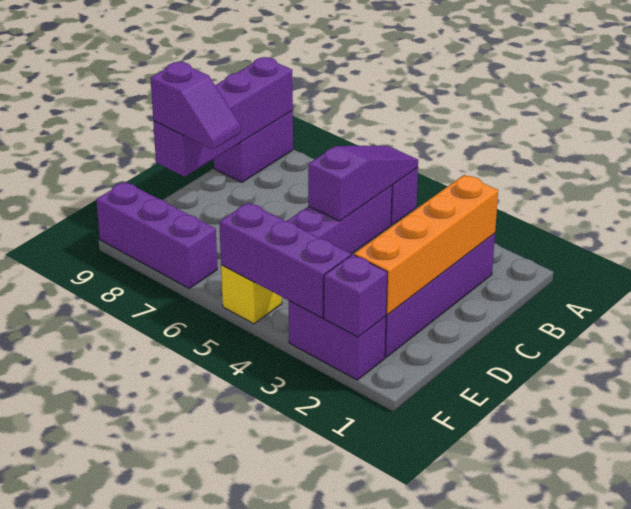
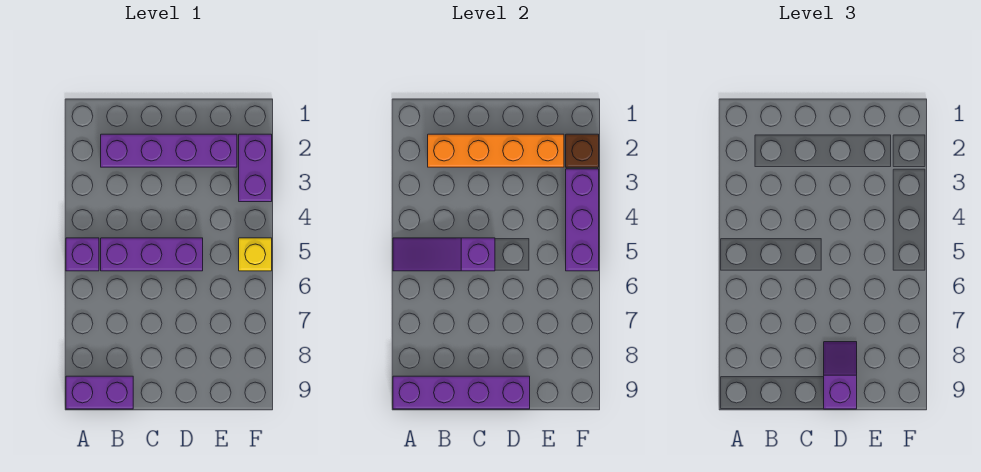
purple brick F2 level 2 -> brown brick F2 level 2
purple brick F7:F9 level 1 -> none

